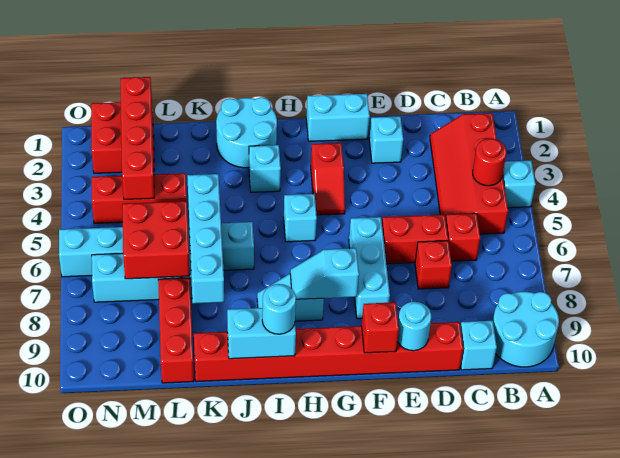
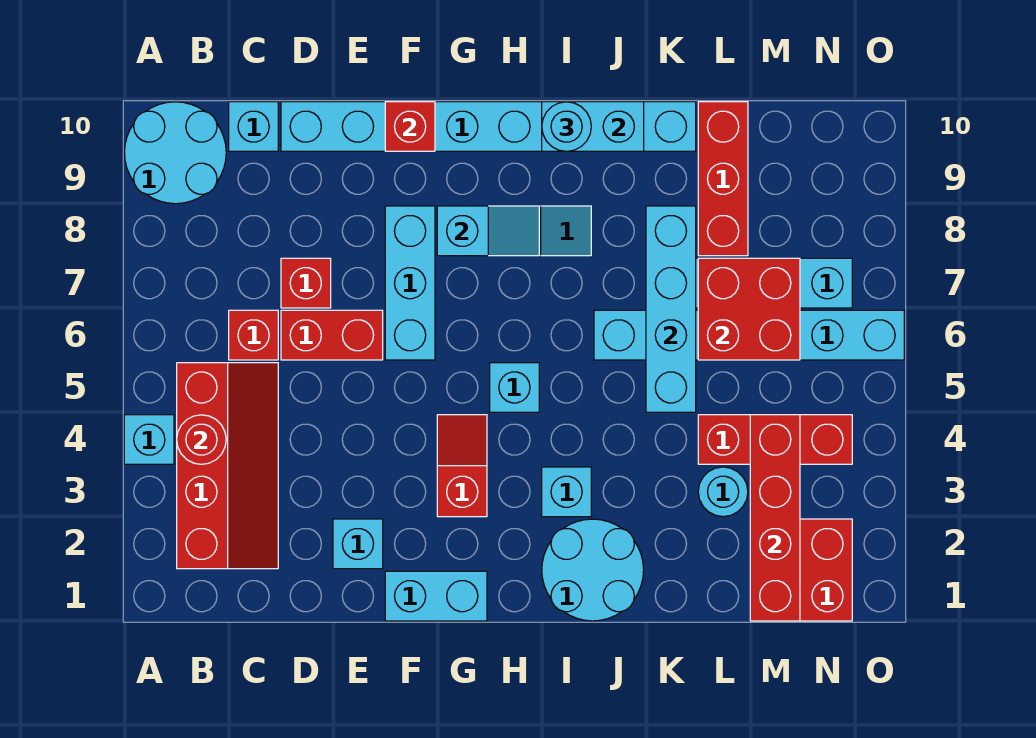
red brick D10:K10 level 1 -> cyan brick D10:K10 level 1
cyan round brick E10 level 2 -> cyan round brick L3 level 1

